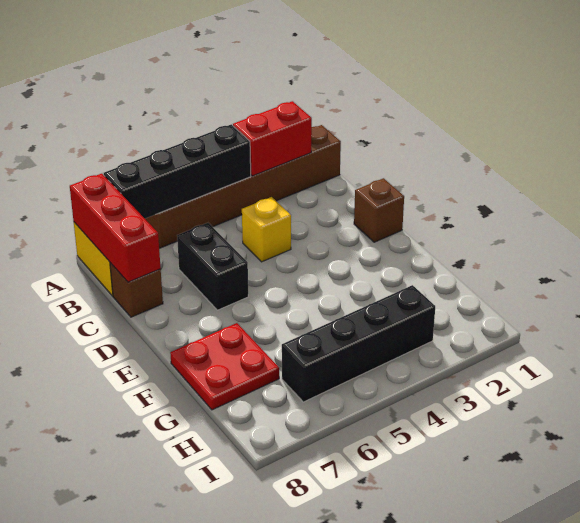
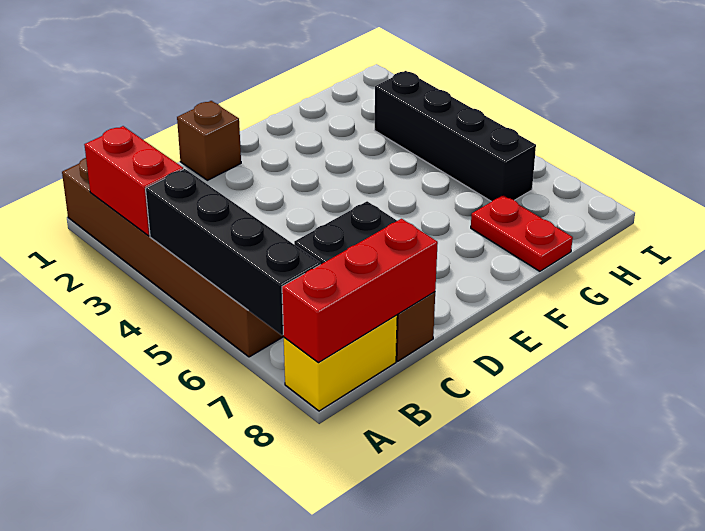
yellow brick C4 level 1 -> none
red plate F7:G8 level 1 -> red plate G7:G8 level 1

